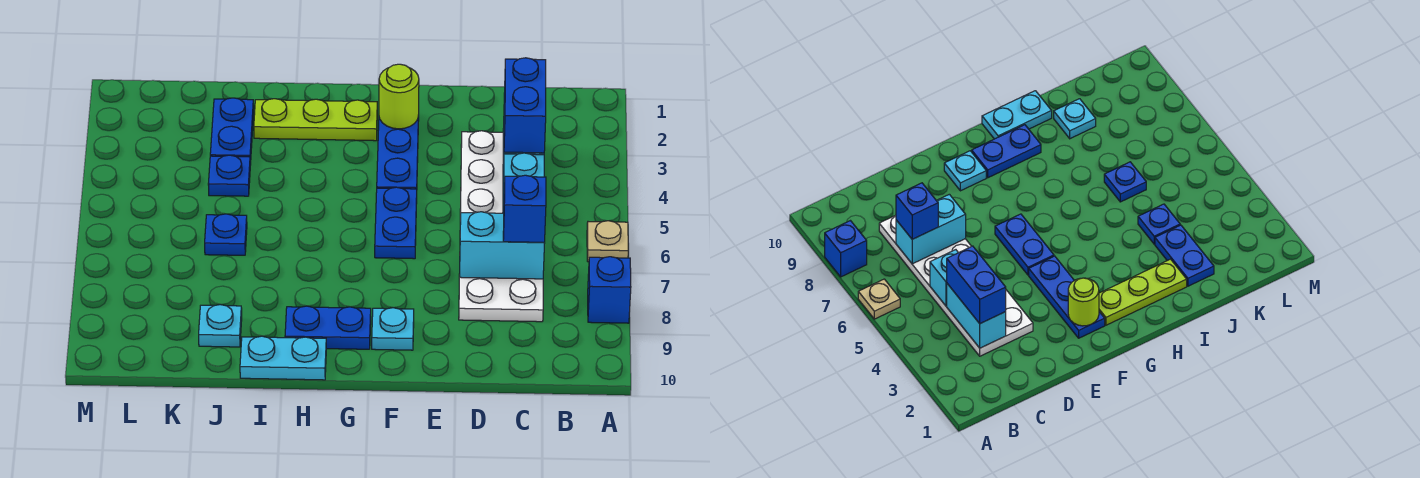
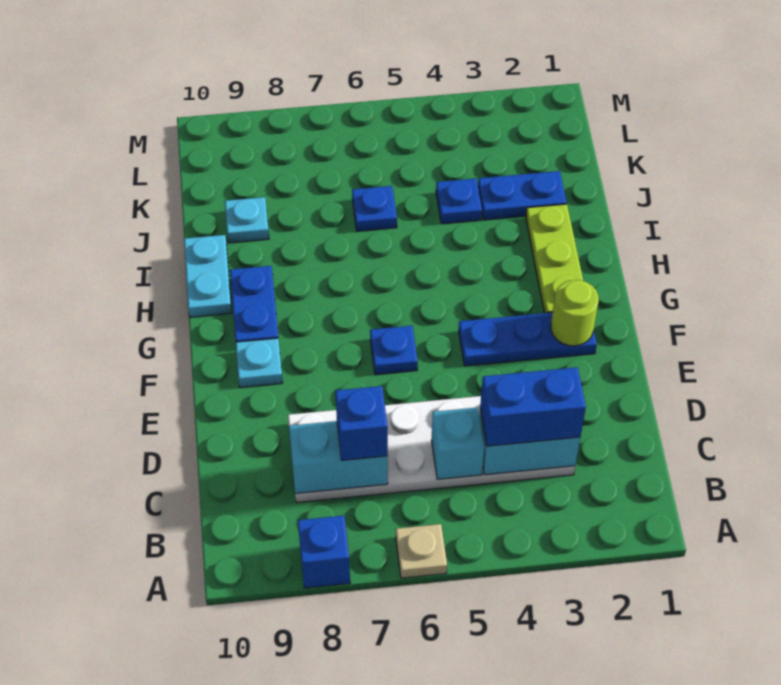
cyan brick C7:D7 level 2 -> cyan brick C7:C8 level 2
blue plate F5:F6 level 1 -> blue plate F6 level 1

